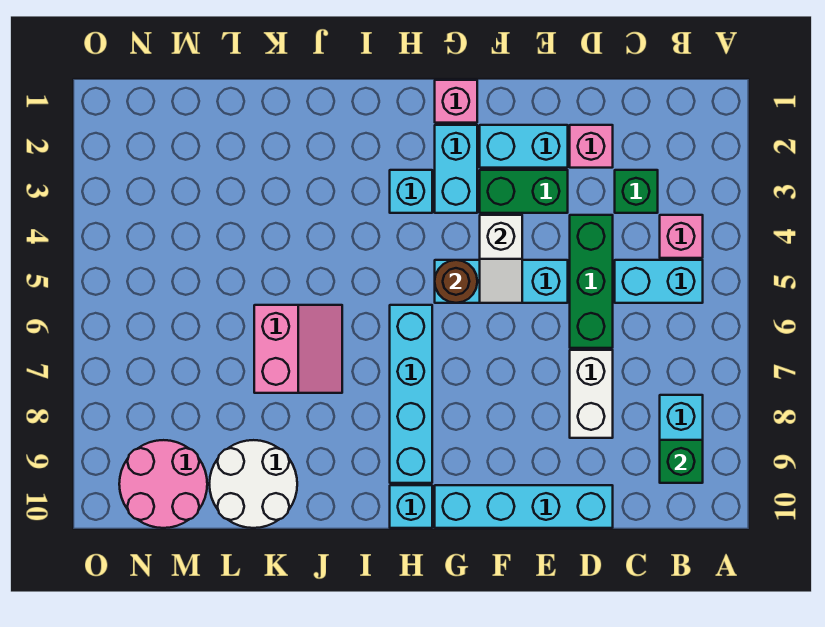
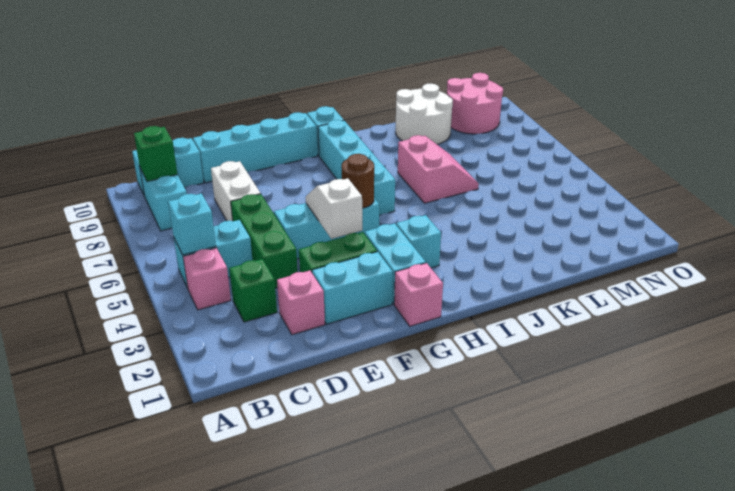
none -> cyan brick B5 level 2
none -> cyan brick B10:C10 level 1
pink slope J6:K7 level 1 top K -> pink slope J6:K7 level 1 top J

